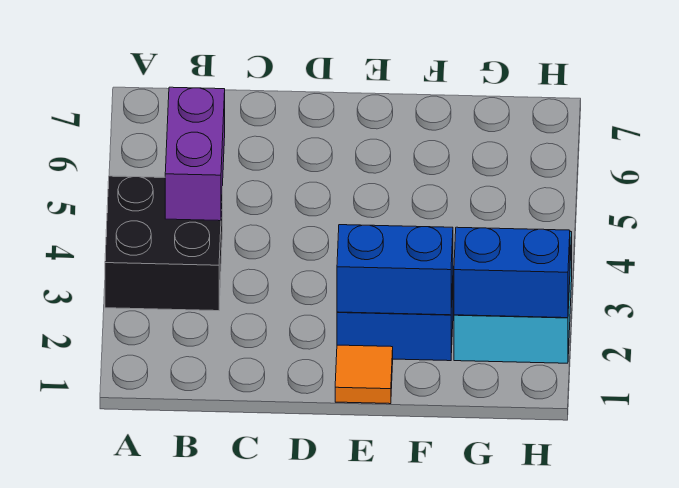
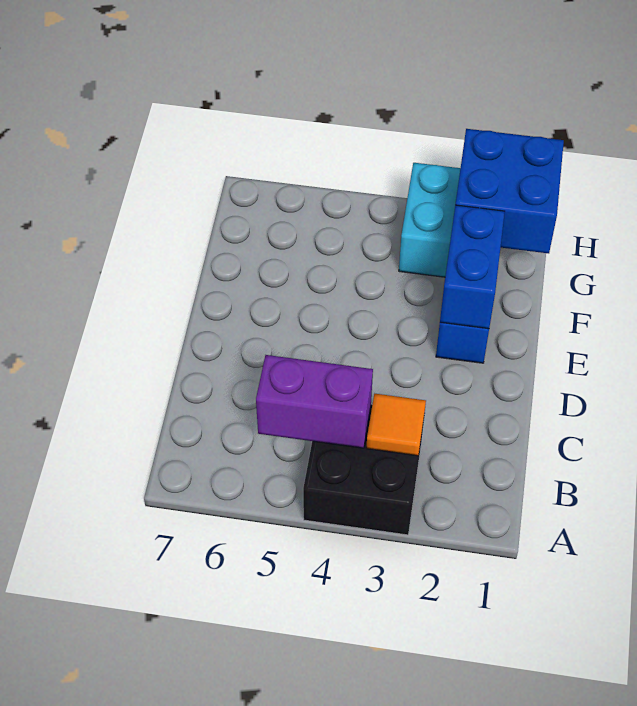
orange tile E1 level 1 -> orange tile B3 level 2
blue brick G2:H2 level 2 -> blue brick G1:H2 level 2

